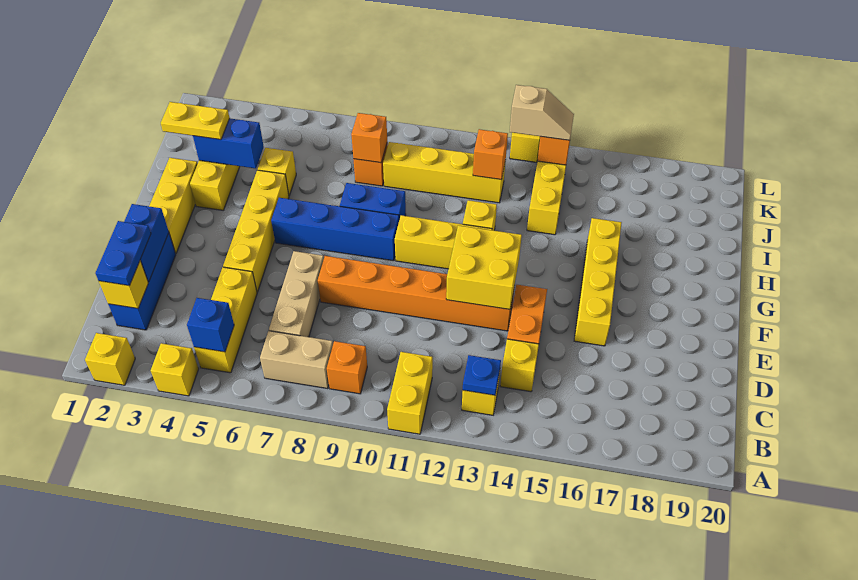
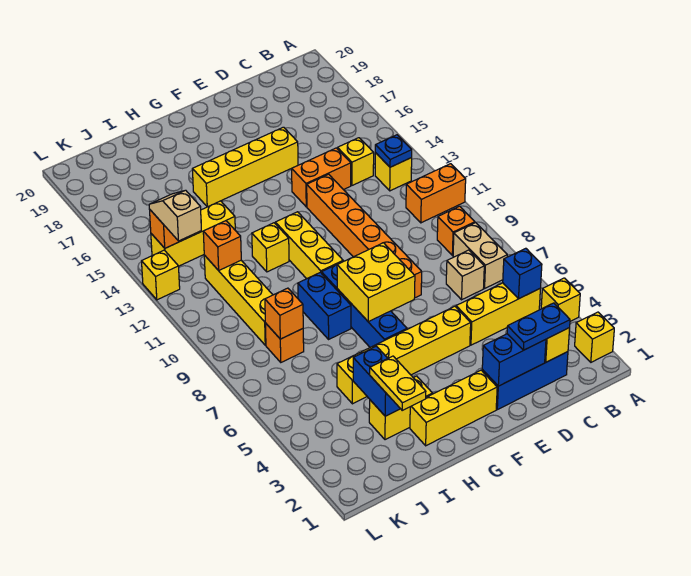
yellow brick A11:B11 level 1 -> orange brick A11:B11 level 1
tan brick C7:E7 level 1 -> tan brick C7 level 1
yellow brick E12:F13 level 2 -> yellow brick F7:G8 level 2

